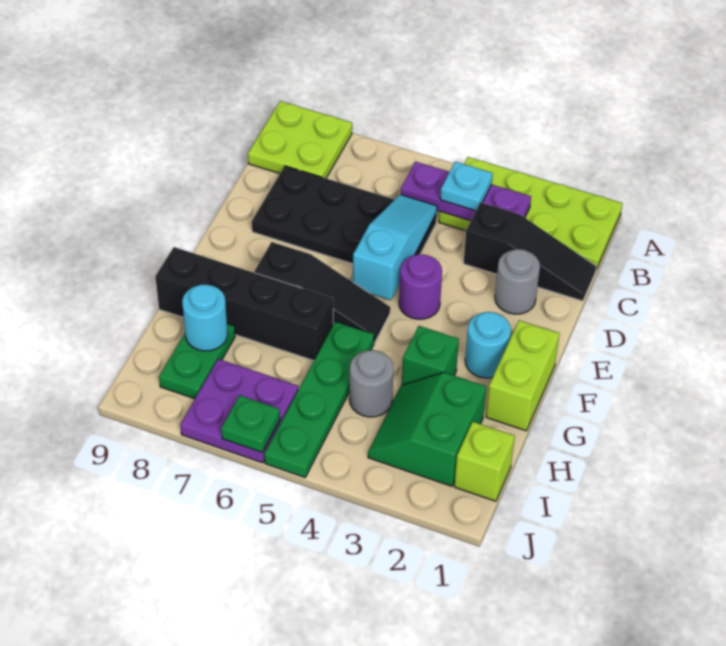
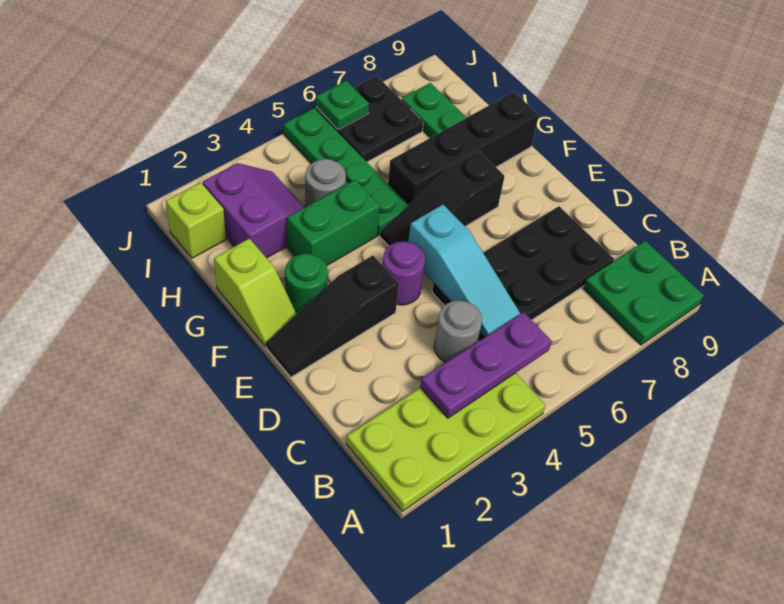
lime plate A8:B9 level 1 -> green plate A8:B9 level 1
cyan plate B4 level 3 -> none
black slope C1:C3 level 1 top 3 -> black slope E1:E3 level 1 top 3
grey round brick D2 level 1 -> grey round brick C4 level 1
lime brick F1:G1 level 1 -> lime slope F1:G1 level 1 top G
cyan round brick F2 level 1 -> green round brick F2 level 1
green brick G3 level 1 -> green brick G3:G4 level 1
green slope H2:I3 level 1 top 2 -> purple slope H2:I3 level 1 top 2
cyan round brick H8 level 2 -> none
purple plate I6:J7 level 1 -> black plate I6:J7 level 1

